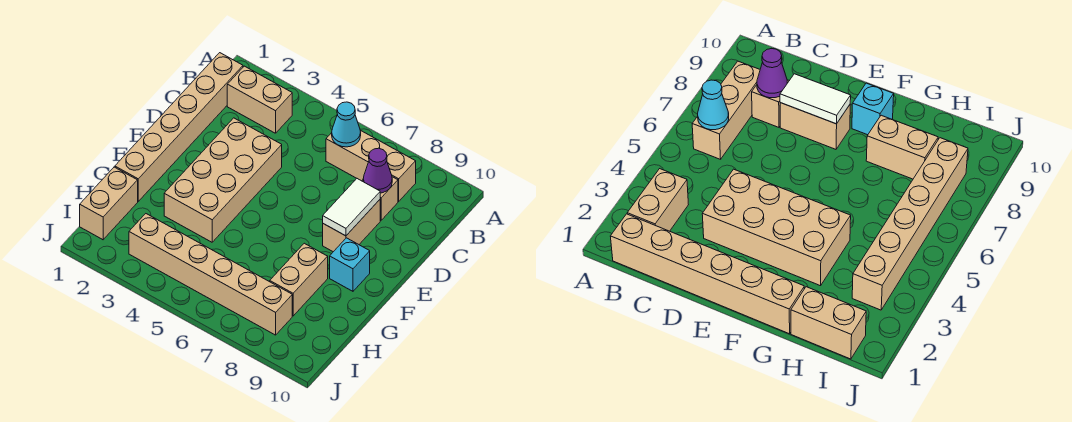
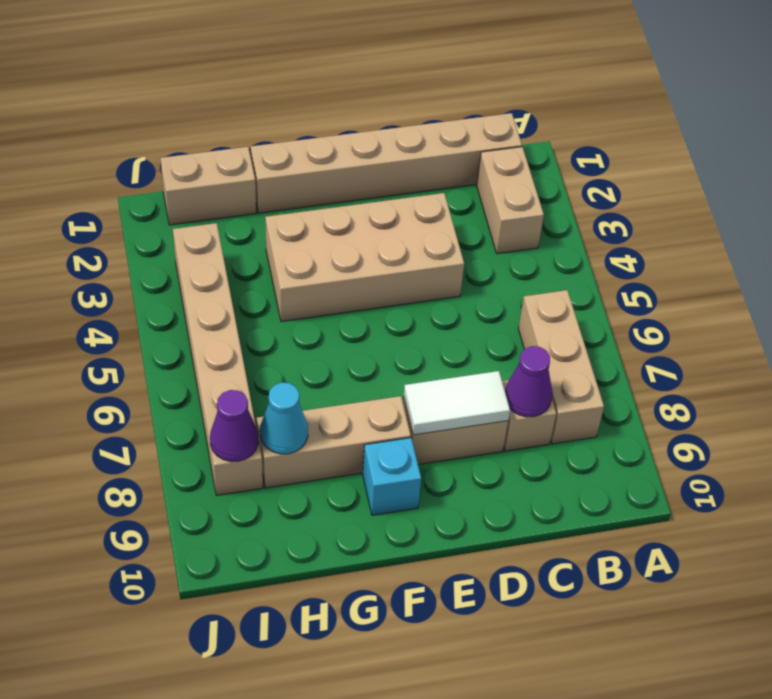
cyan cone B6 level 2 -> cyan cone H8 level 2
tan brick G8:H8 level 1 -> tan brick F8:H8 level 1
none -> purple cone I8 level 2

